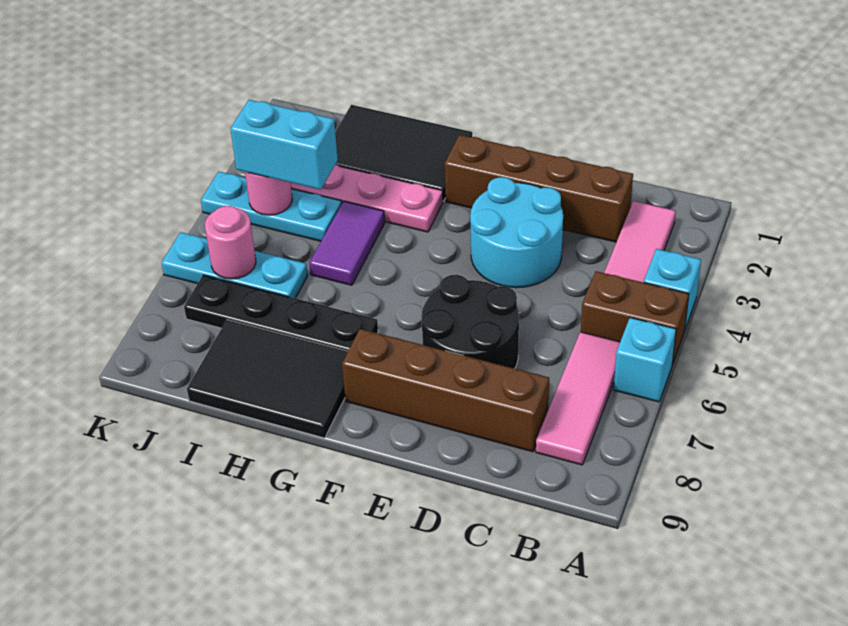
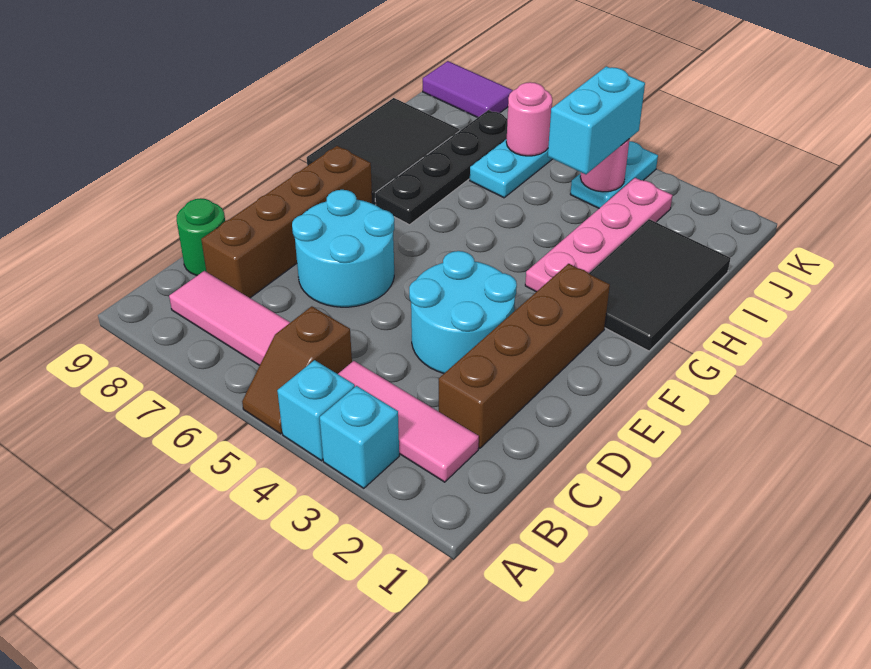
brown brick A5:B5 level 1 -> brown slope A5:B5 level 1 top B
cyan brick A6 level 1 -> cyan brick A3 level 1
none -> green round brick C9 level 1
black round brick D6:E7 level 1 -> cyan round brick D6:E7 level 1
purple tile H4:H5 level 1 -> purple tile K8:K9 level 1
cyan plate I4:K4 level 1 -> cyan plate J4:K4 level 1

